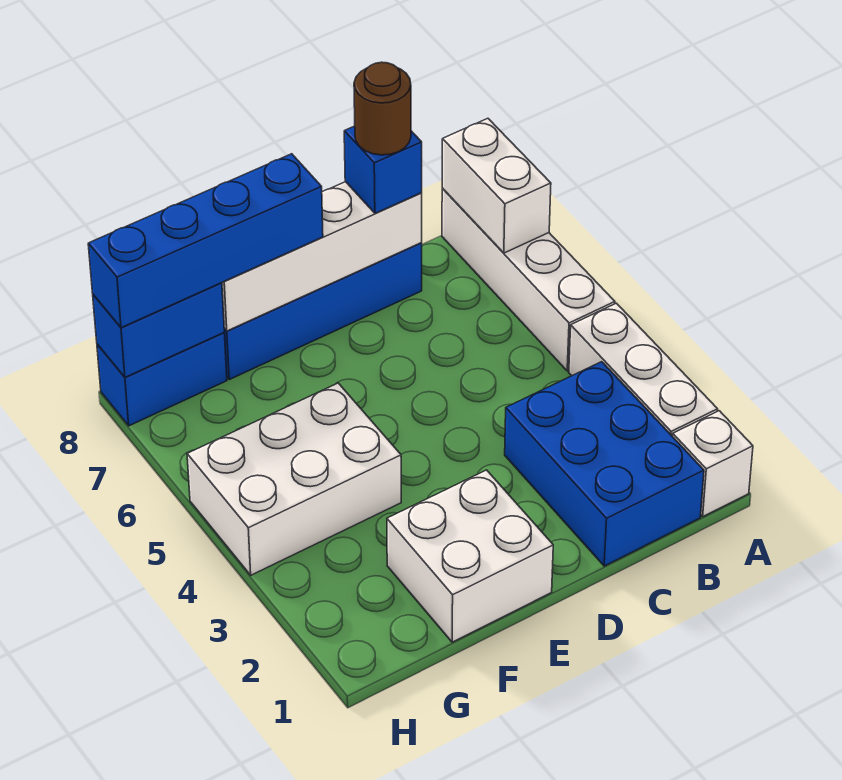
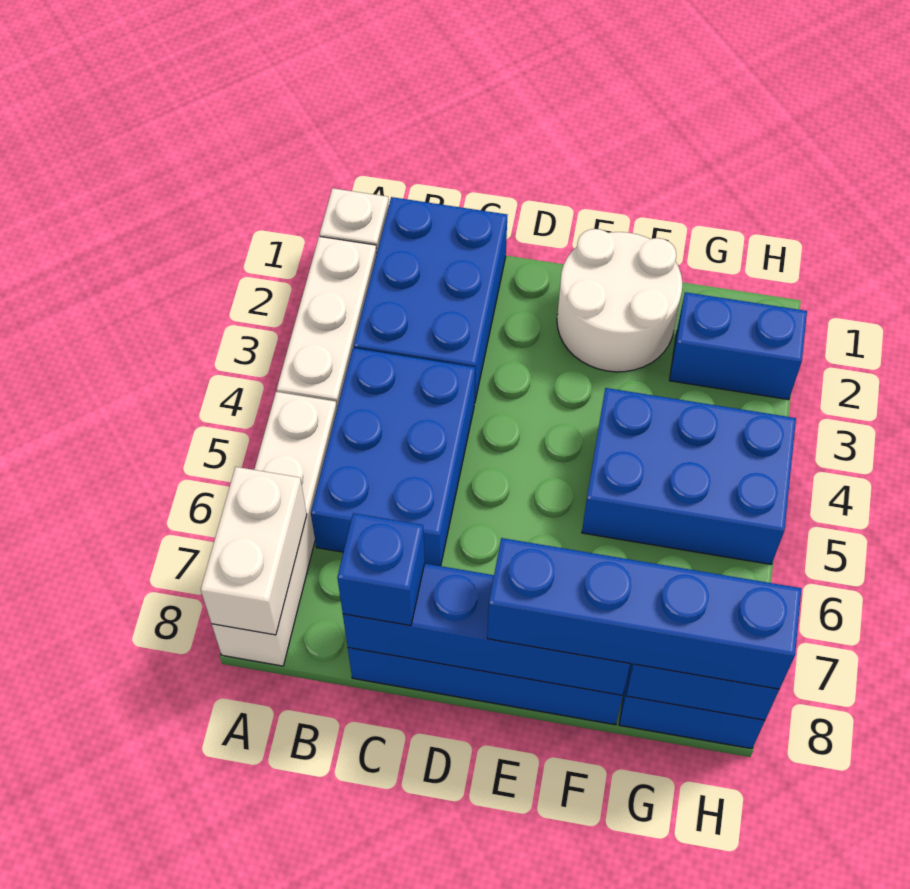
none -> blue brick B4:C6 level 1
white brick C8:F8 level 2 -> blue brick C8:F8 level 2
brown round brick C8 level 4 -> none
white brick E1:F2 level 1 -> white round brick E1:F2 level 1
white brick F4:H5 level 1 -> blue brick F4:H5 level 1
none -> blue brick G2:H2 level 1

